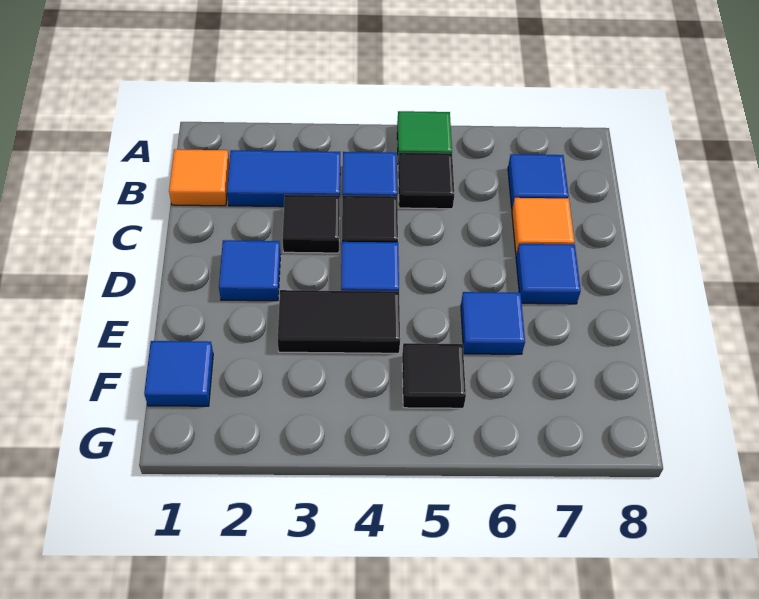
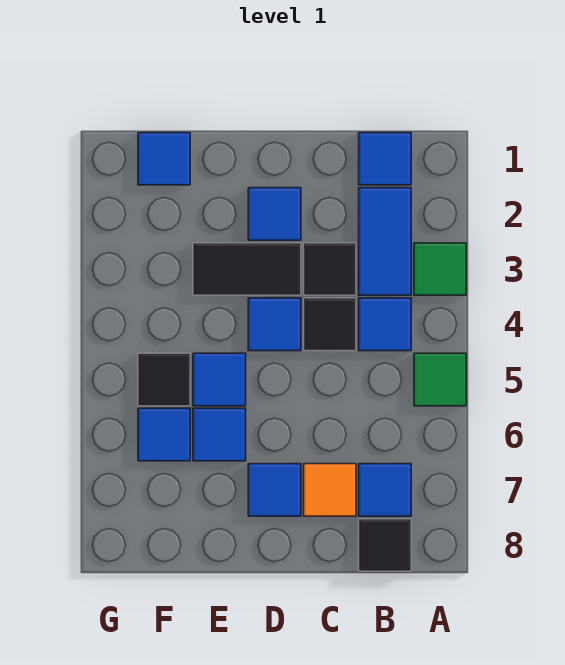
none -> green tile A3 level 1
orange tile B1 level 1 -> blue tile B1 level 1
black tile B5 level 1 -> black tile B8 level 1
black tile E3:E4 level 1 -> black tile D3:E3 level 1
none -> blue tile E5 level 1
none -> blue tile F6 level 1

